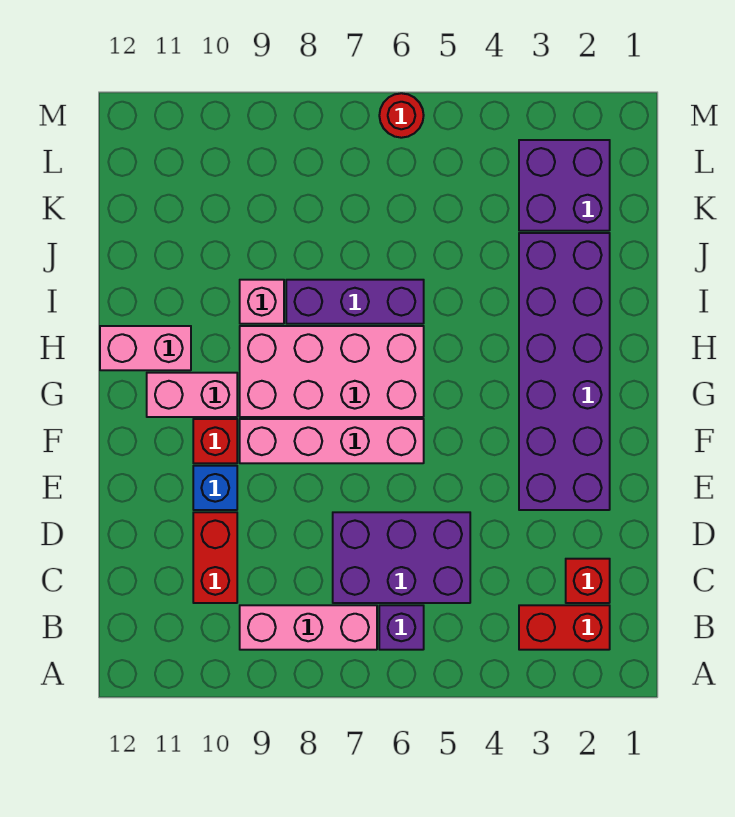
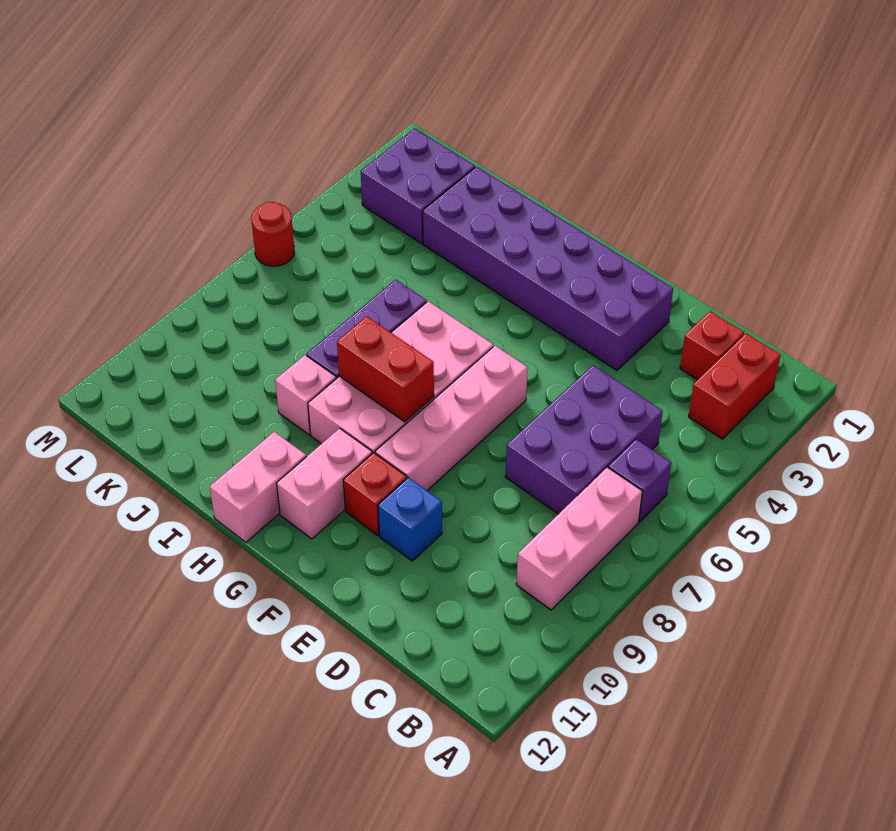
red brick C10:D10 level 1 -> red brick G8:H8 level 2

